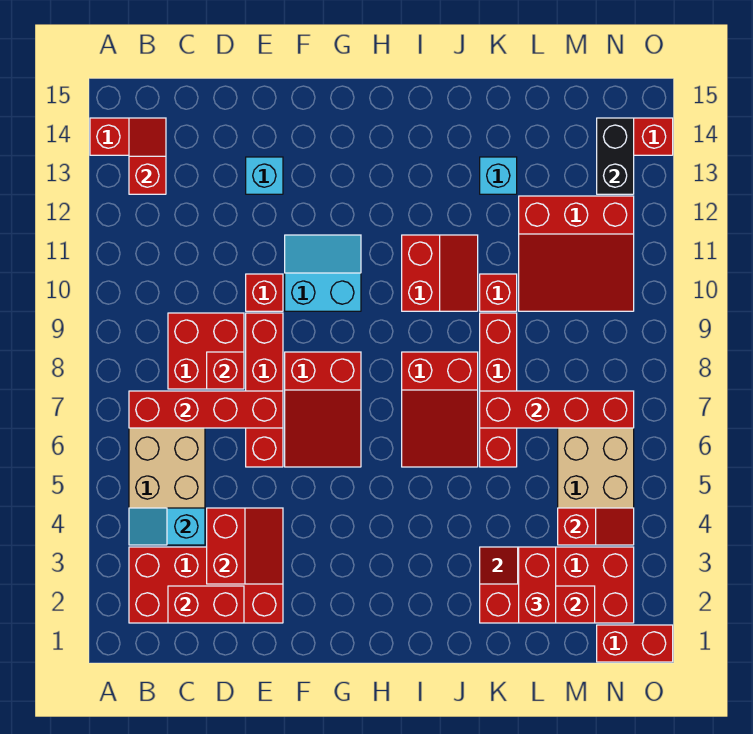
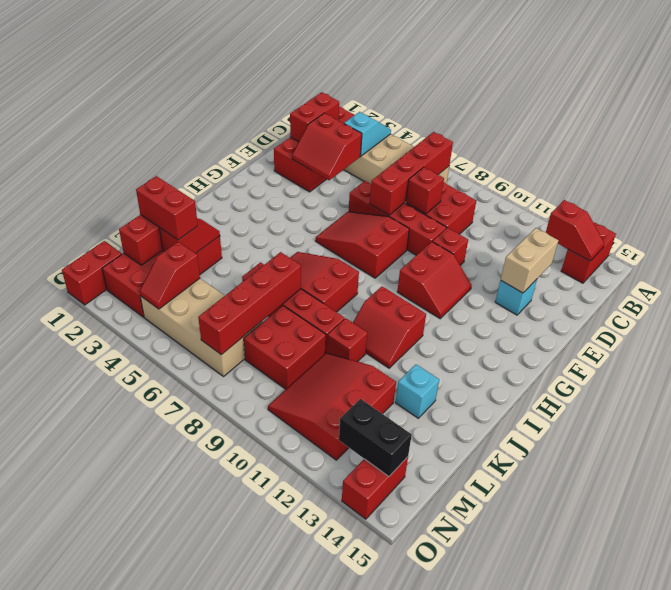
none -> tan brick D13:E13 level 2
cyan slope F10:G11 level 1 top 10 -> red slope F10:G11 level 1 top 10
none -> red brick L8:M9 level 1

